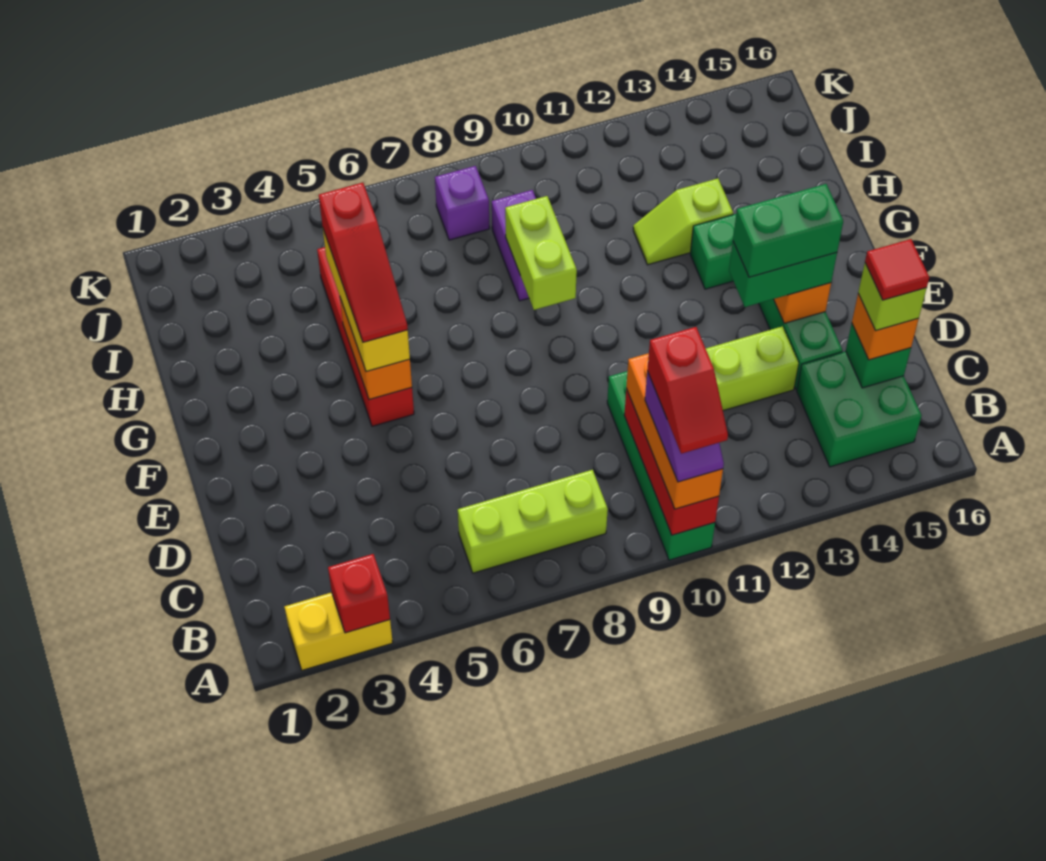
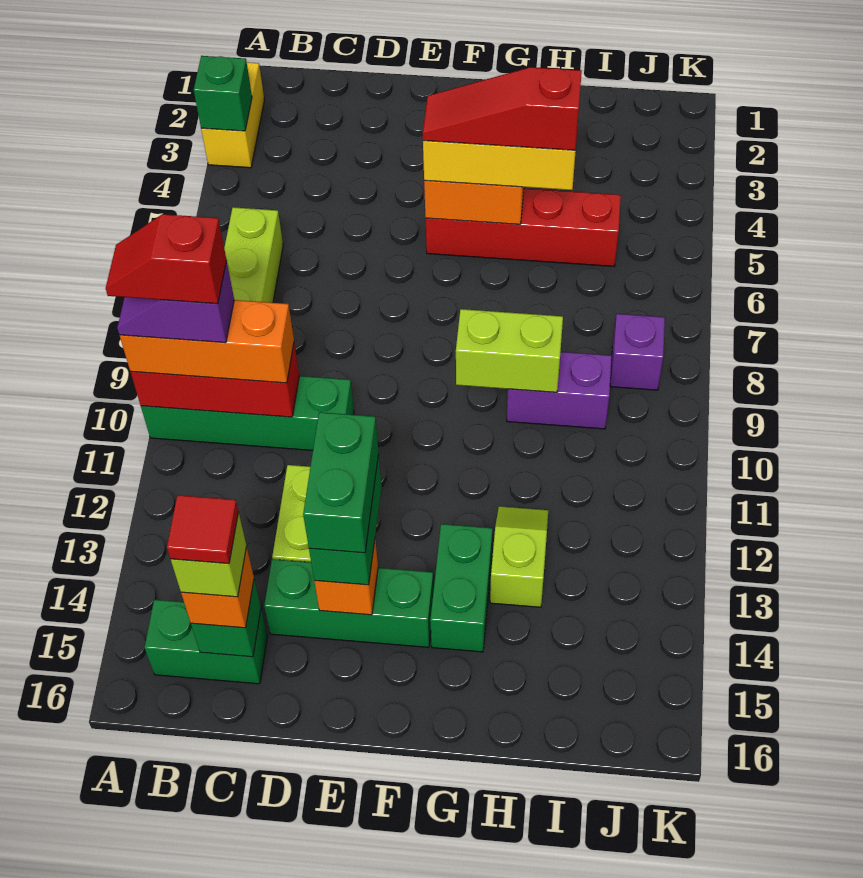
red brick A3 level 2 -> green brick A3 level 2
green brick B14:C15 level 1 -> green brick B15:C15 level 1

